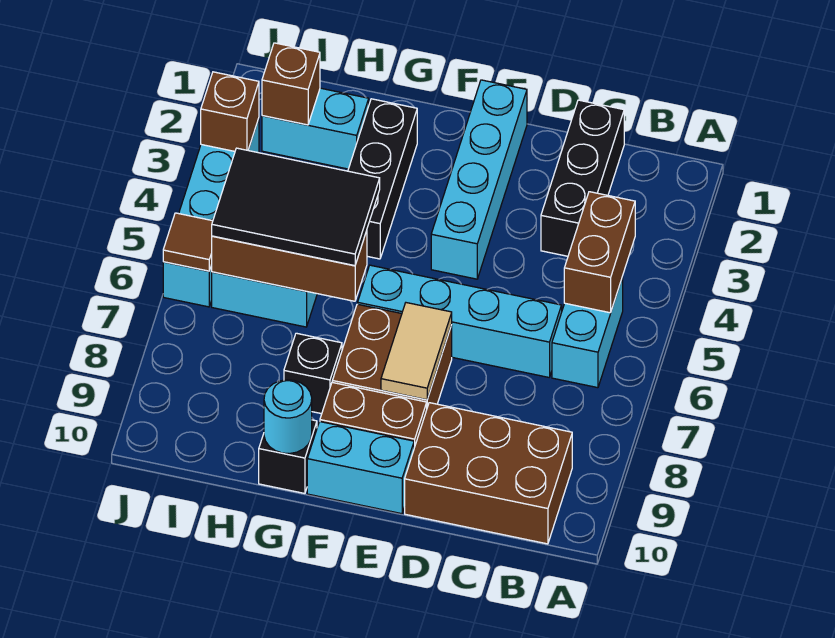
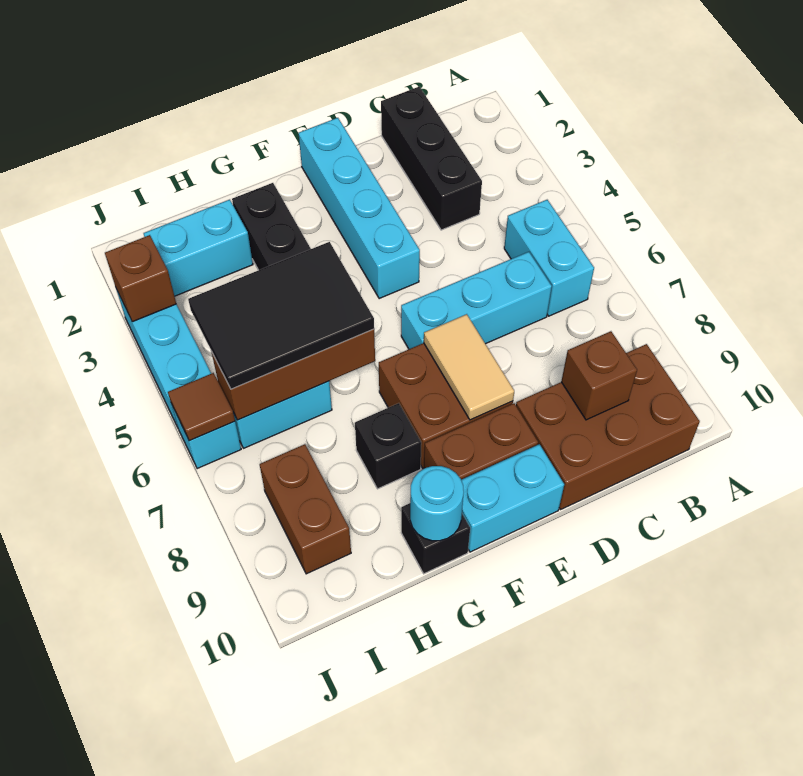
brown brick B4:B5 level 2 -> brown brick I8:I9 level 1
cyan brick C6:F6 level 1 -> cyan brick C6:E6 level 1
brown brick I2 level 2 -> brown brick C9 level 2

